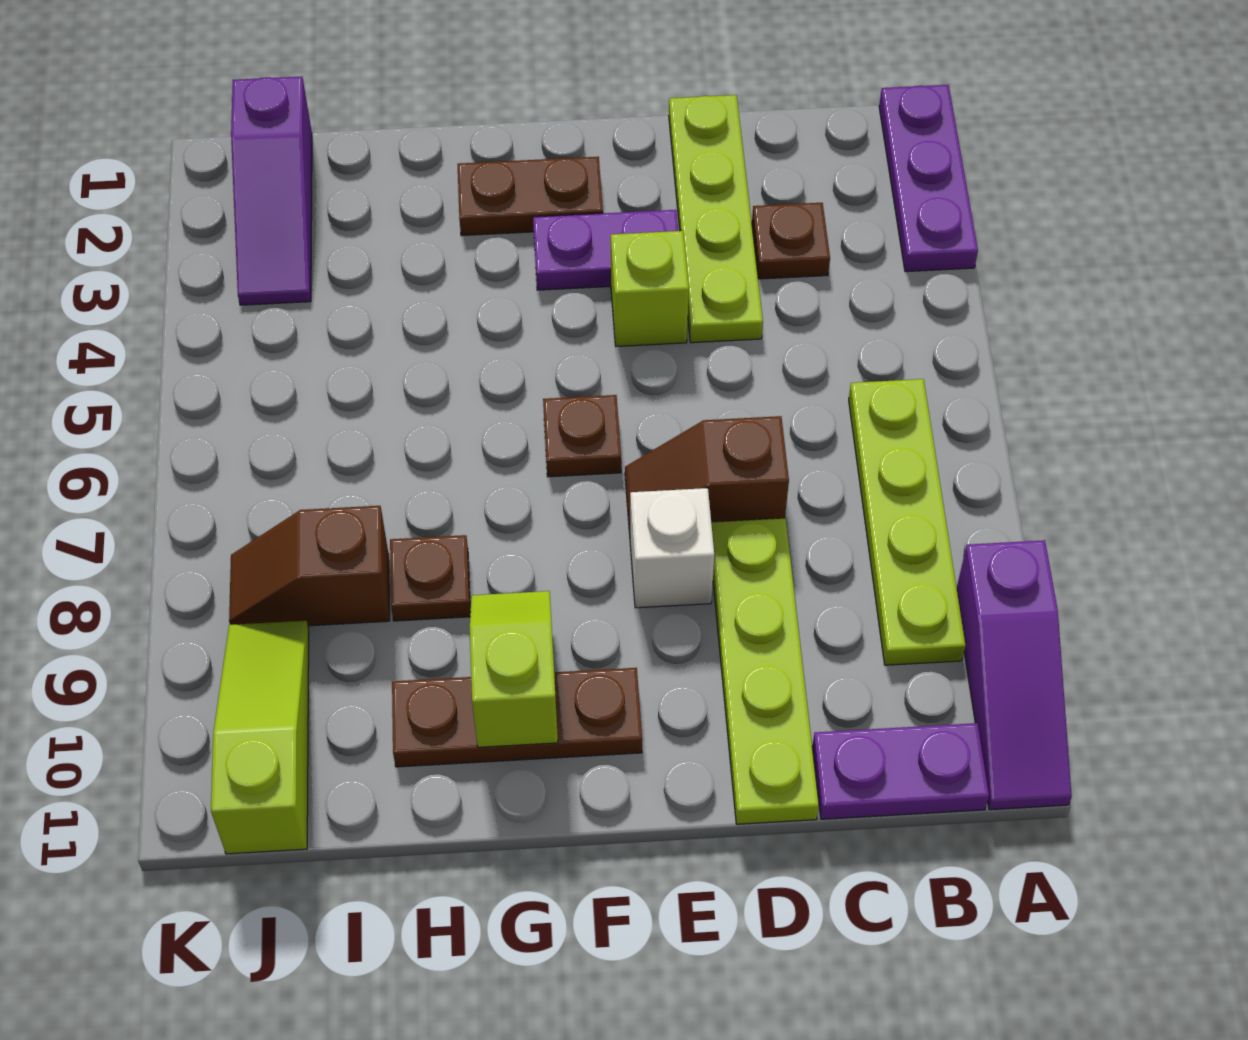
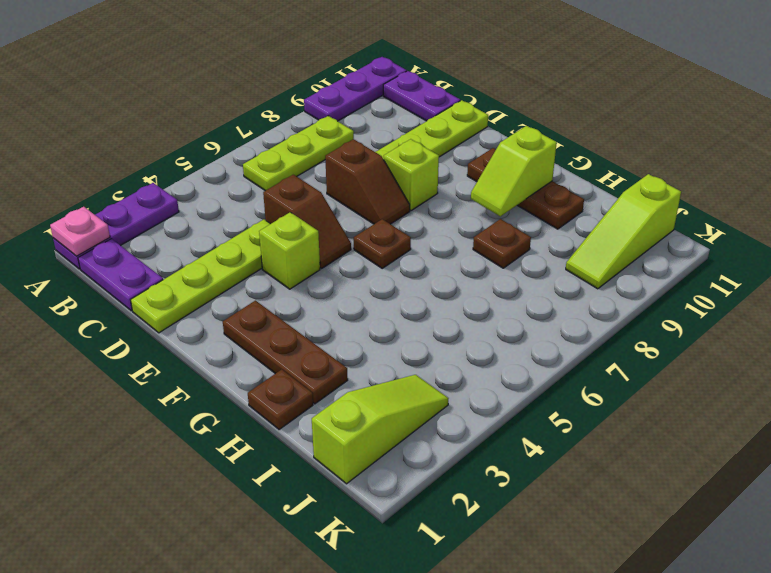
none -> pink plate A1 level 2
purple slope A9:A11 level 1 top 9 -> purple plate A9:A11 level 1
lime plate B6:B9 level 1 -> lime plate B6:B8 level 1
brown plate C3 level 1 -> brown plate H1 level 1
purple plate E3:F3 level 1 -> purple plate B1:C1 level 1
white brick E8 level 1 -> lime brick E8 level 1
brown plate F2:G2 level 1 -> brown plate F2:H2 level 1
brown slope I8:J8 level 1 top I -> brown slope D5:E5 level 1 top D
purple slope J1:J3 level 1 top 1 -> lime slope J1:J3 level 1 top 1

